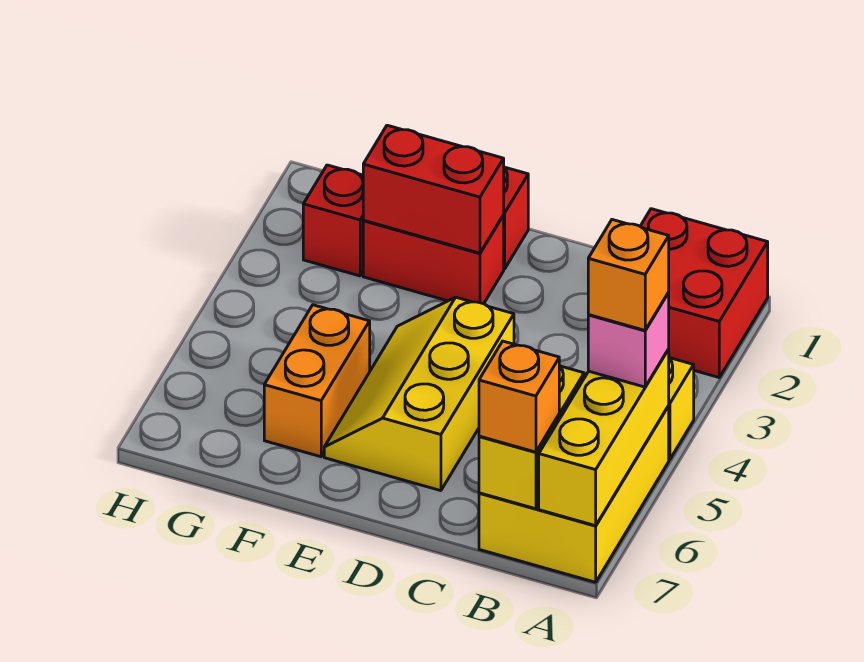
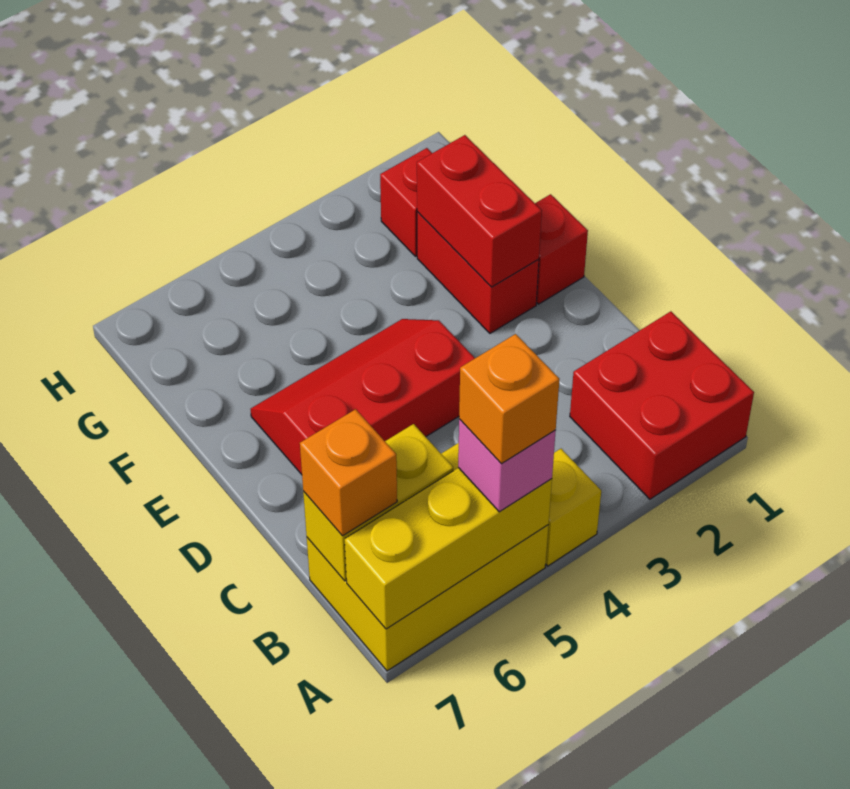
yellow slope D4:E6 level 1 top D -> red slope D4:E6 level 1 top D
orange brick F5:F6 level 1 -> none

